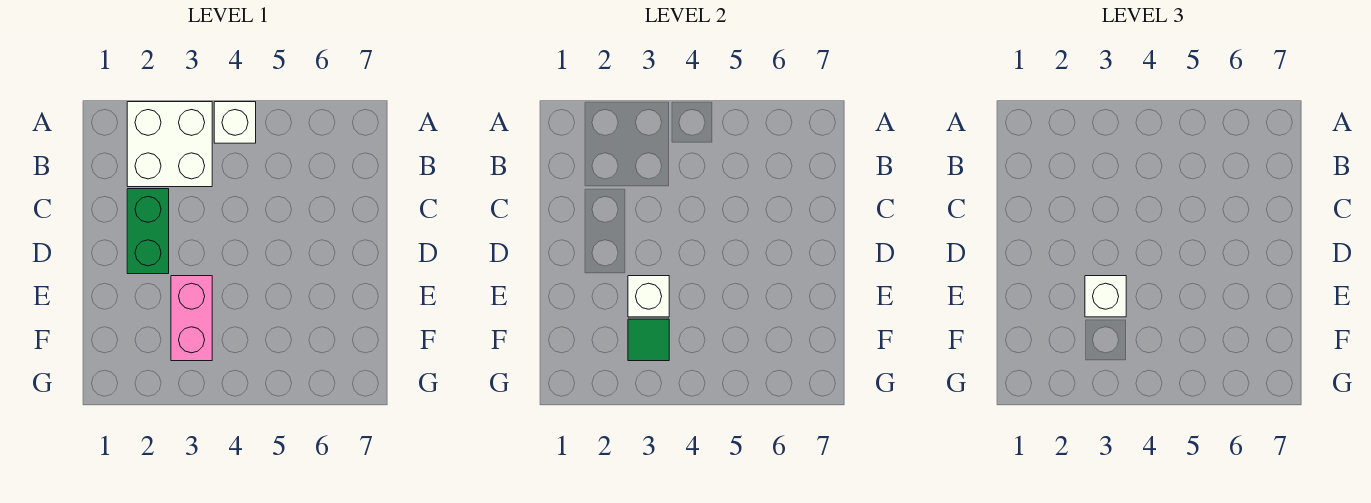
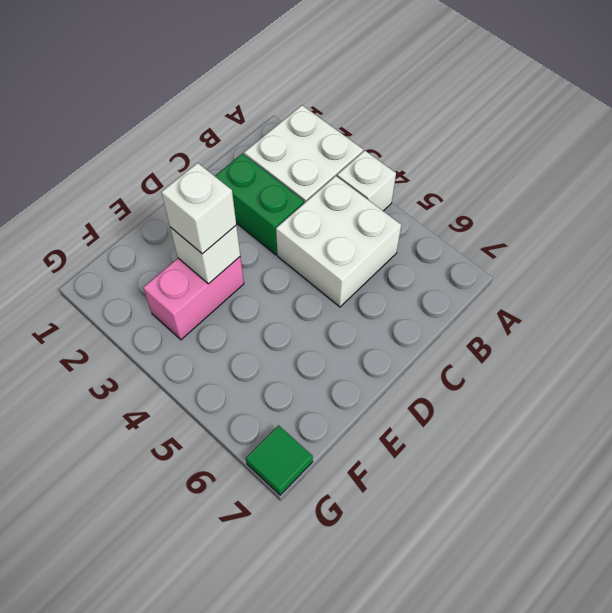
none -> white brick B4:C5 level 1
green brick C2:D2 level 1 -> green brick C2:C3 level 1
green tile F3 level 2 -> green tile G7 level 1

